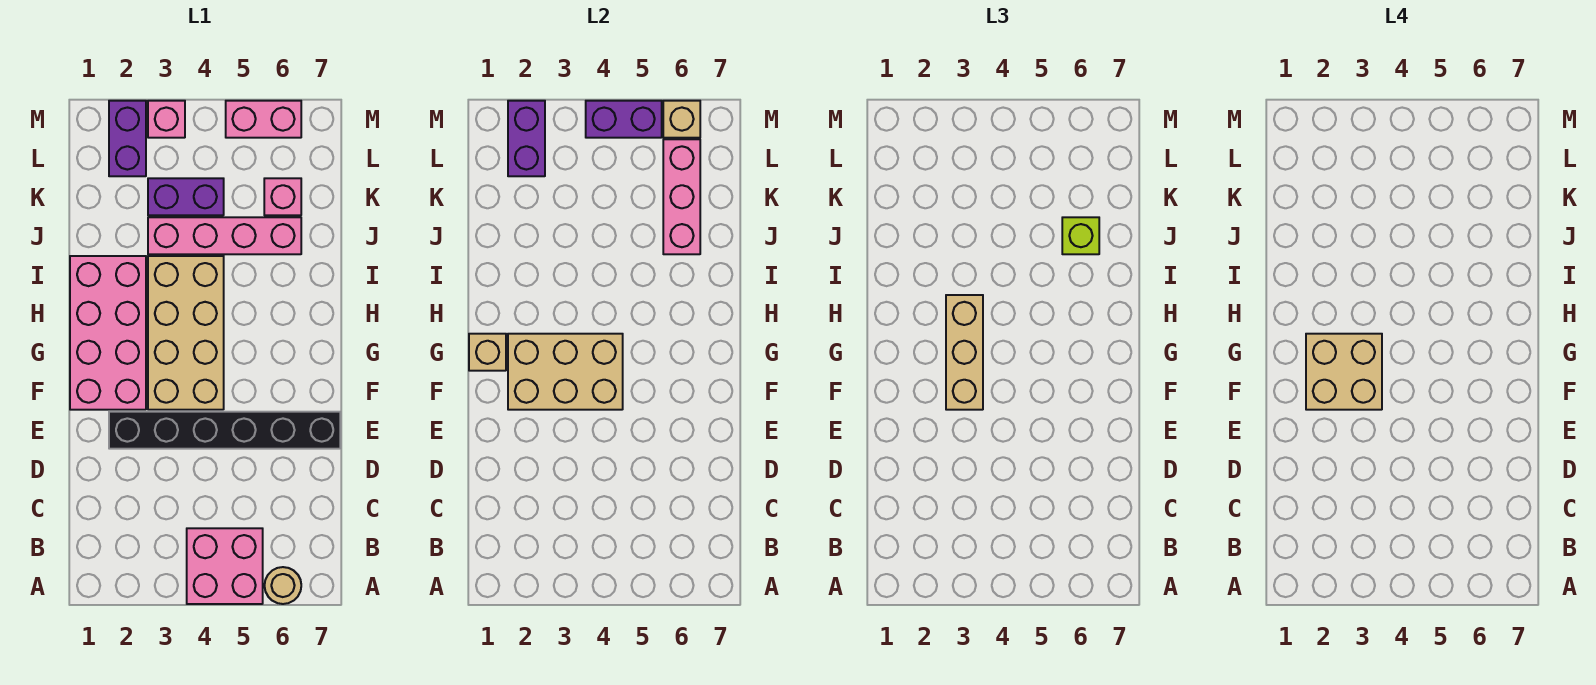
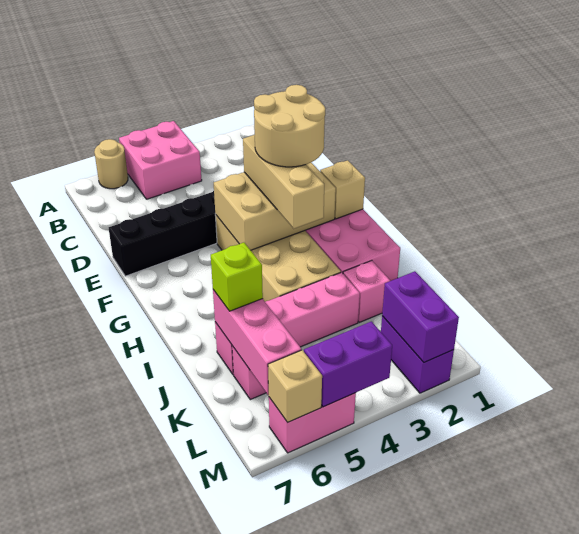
tan brick F2:G3 level 4 -> tan round brick F2:G3 level 4
purple brick K3:K4 level 1 -> none
pink brick M3 level 1 -> pink brick J2 level 1

